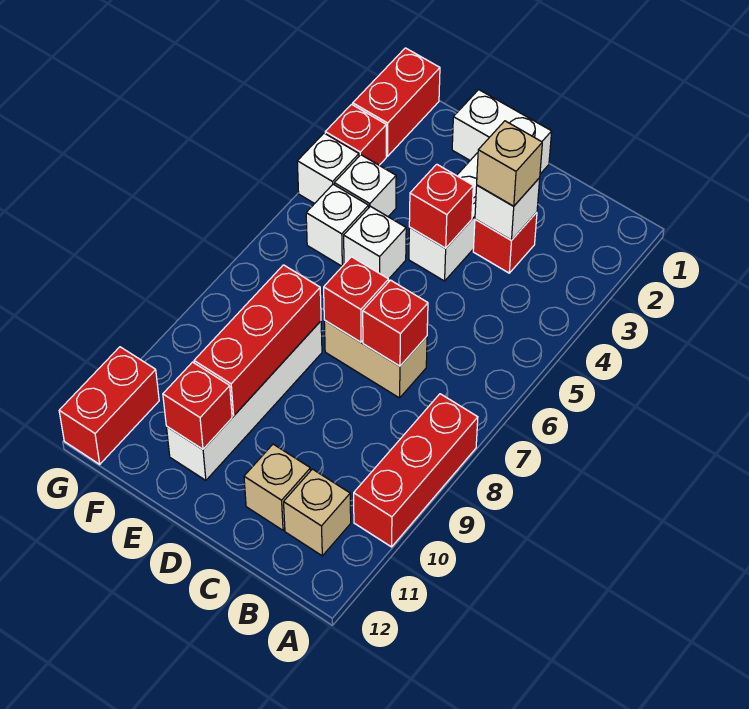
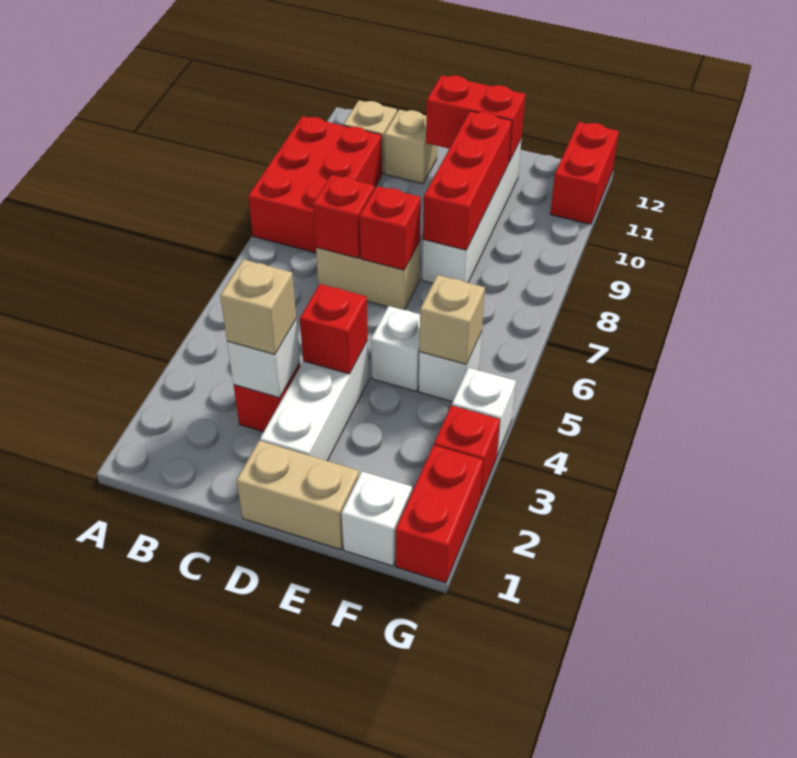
red brick A8:A10 level 1 -> red brick A8:B10 level 1
white brick D1:E1 level 1 -> tan brick D1:E1 level 1
red brick E11 level 2 -> red brick D11:E11 level 2
white brick F4 level 1 -> white brick F1 level 1
none -> tan brick F5 level 2

